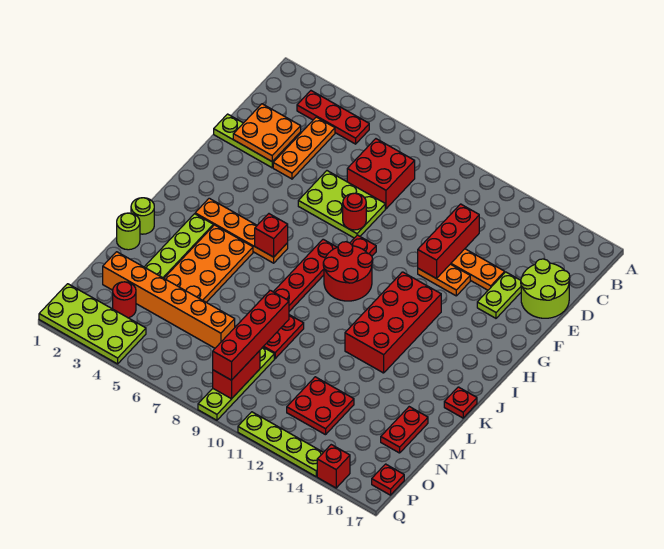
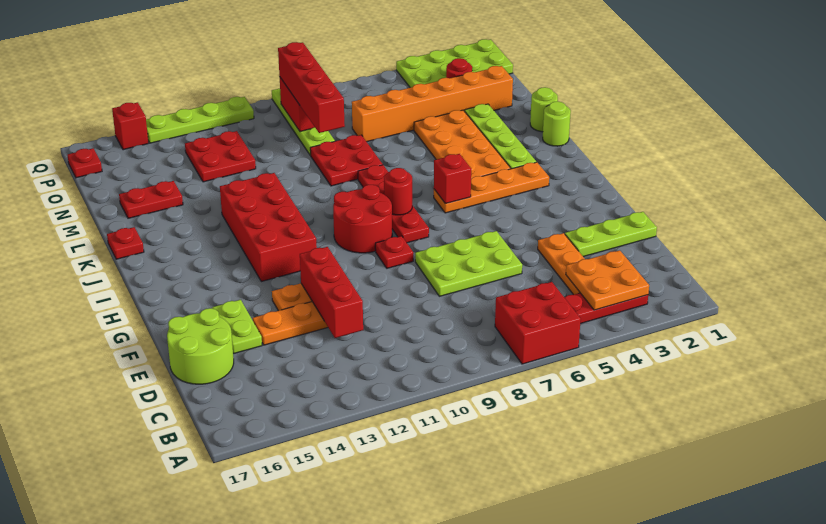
red brick C7:D8 level 1 -> red brick A6:B7 level 1
orange plate D2:E3 level 2 -> orange plate B3:C4 level 2
red round brick F8 level 2 -> red round brick I8 level 2
red plate M16:N16 level 1 -> red plate M15:M16 level 1

